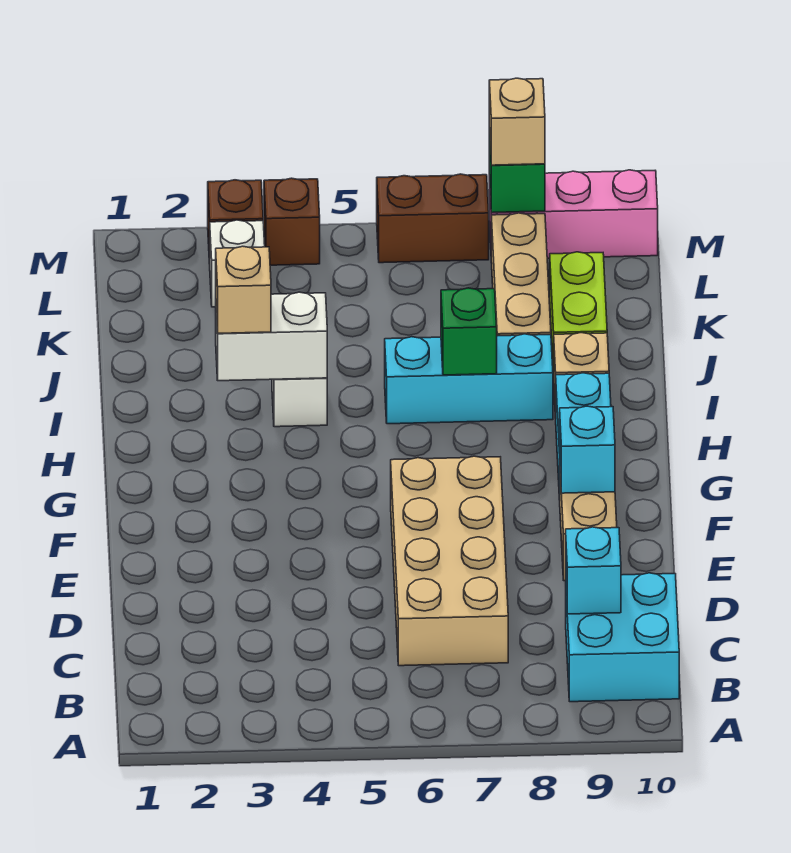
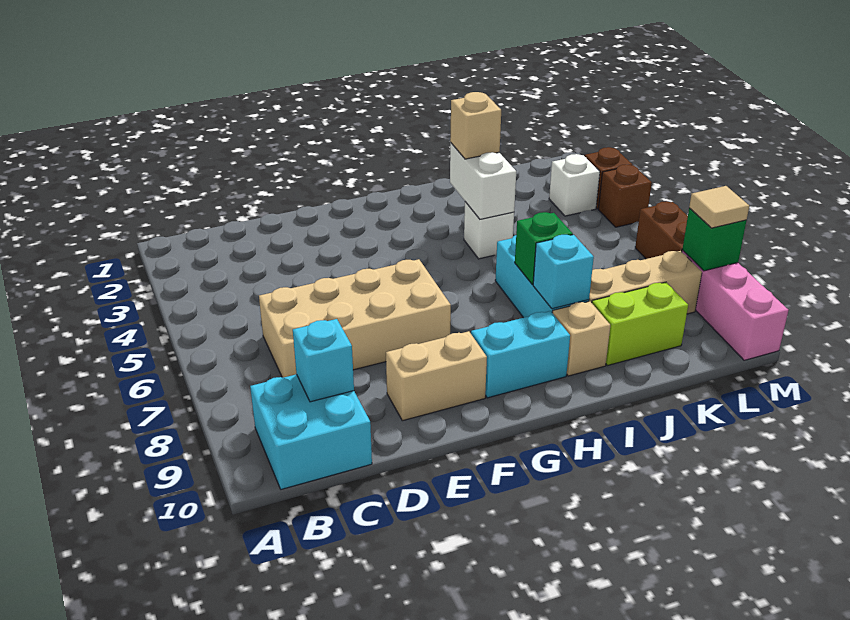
cyan brick F9 level 2 -> cyan brick I8 level 2
tan brick M8 level 3 -> tan tile M8 level 3

